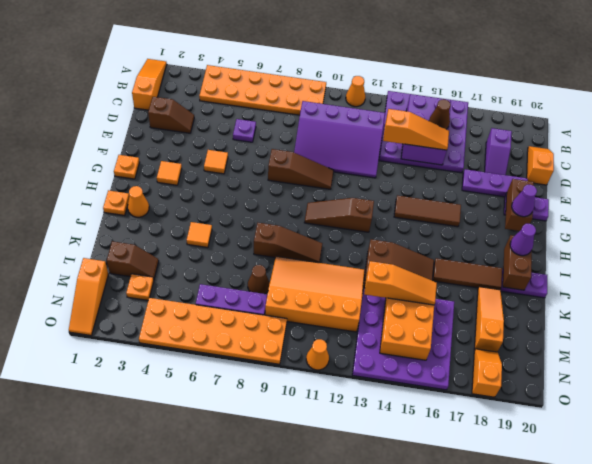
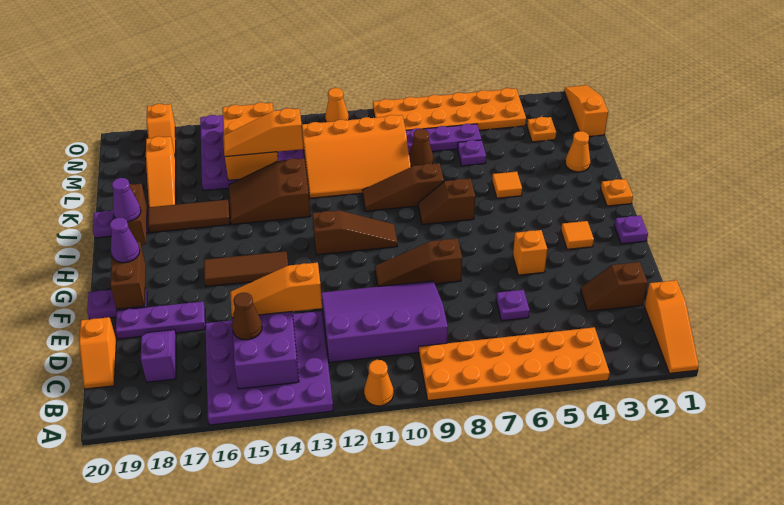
orange tile F5 level 1 -> orange brick F5 level 1
orange plate G1 level 1 -> purple plate G1 level 1
orange cone I2 level 1 -> orange cone K2 level 1
brown slope L2:L3 level 1 top 2 -> brown slope I7:I8 level 1 top 7
none -> purple plate L6 level 1

